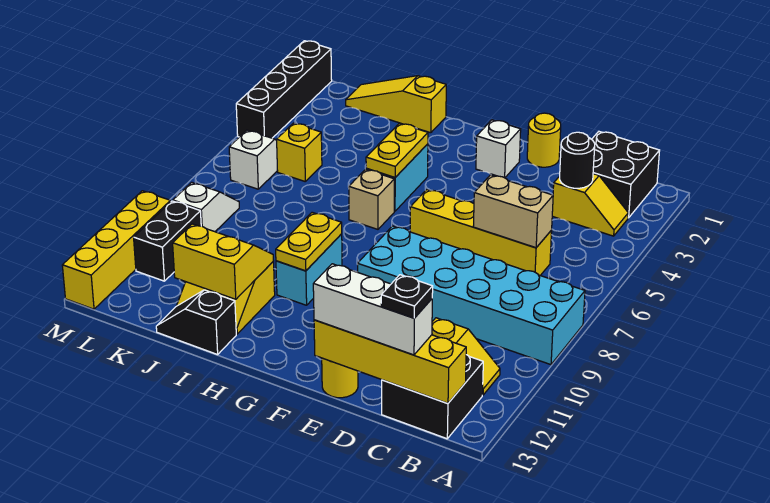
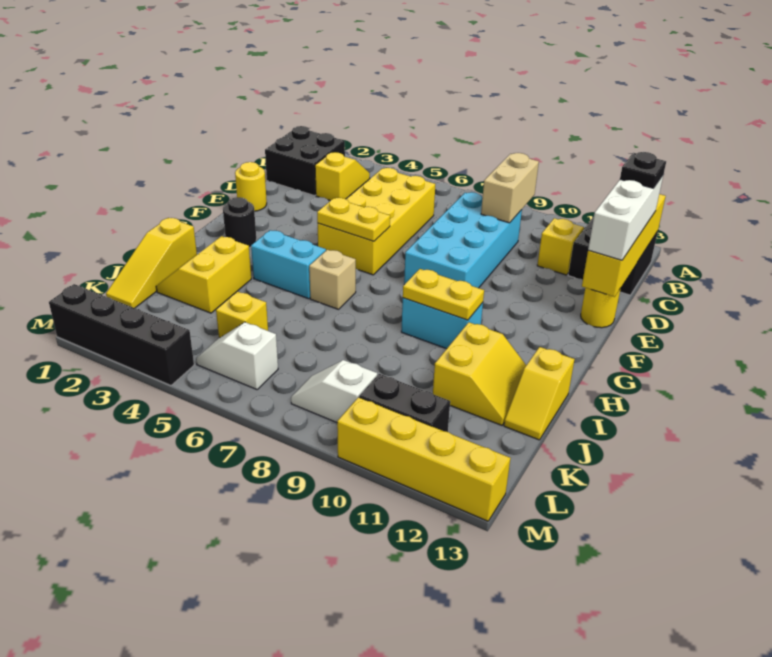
cyan brick A8:F9 level 1 -> cyan brick C8:F9 level 1
black round brick C3 level 2 -> black round brick G2 level 1
yellow brick C6:F6 level 1 -> yellow brick C5:F6 level 1
tan brick C6:D6 level 2 -> tan brick B9:C9 level 2
white brick F2 level 1 -> none
yellow plate H4:H5 level 2 -> yellow plate F5:F6 level 2
yellow slope I11:J12 level 2 top 12 -> yellow slope I2:J3 level 1 top 3
black slope I13:J13 level 1 top I -> yellow slope I13:J13 level 1 top I

